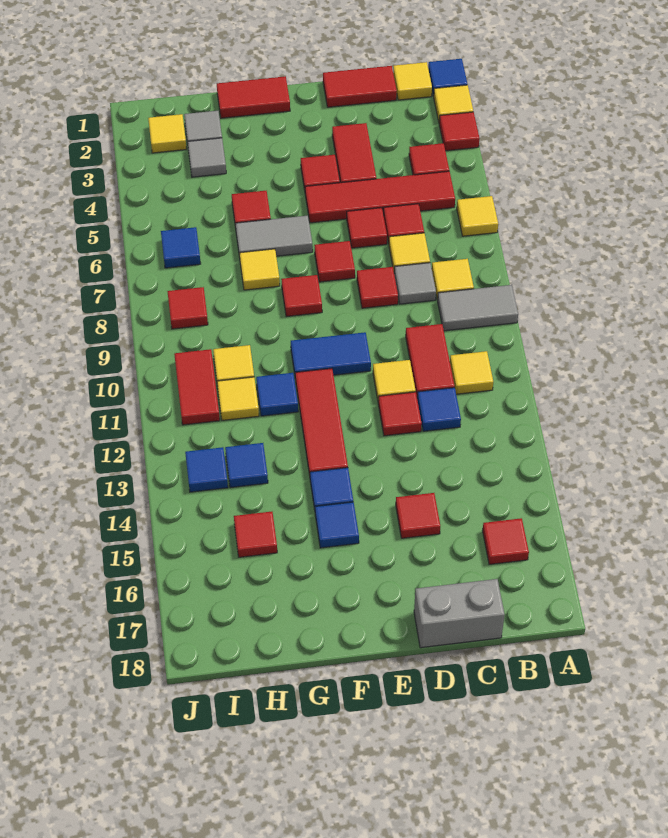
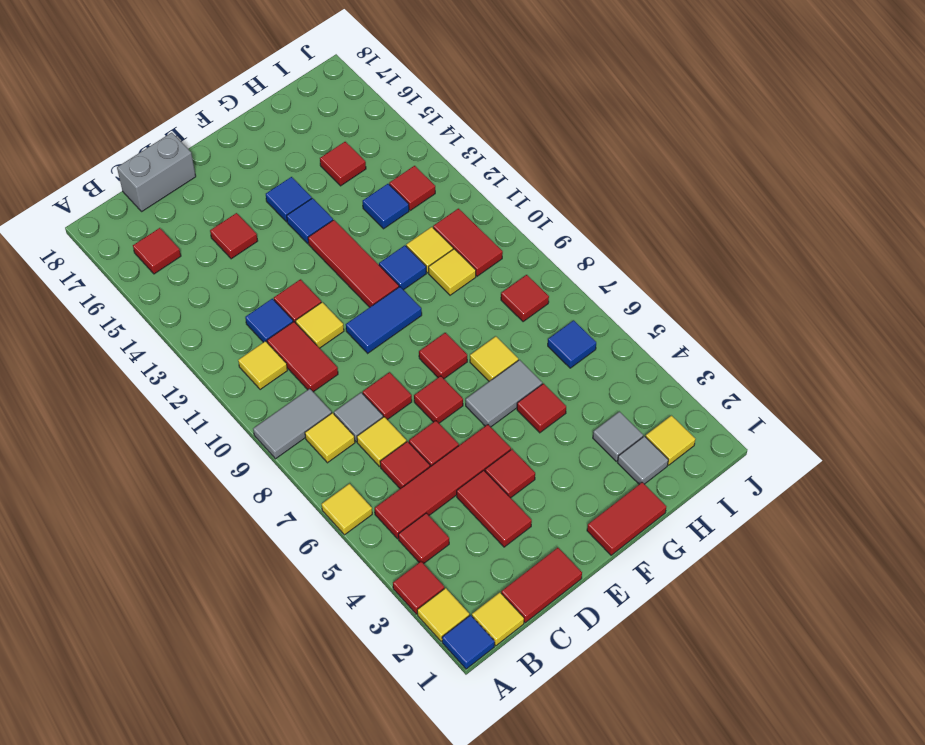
blue tile I13 level 1 -> red tile I13 level 1

